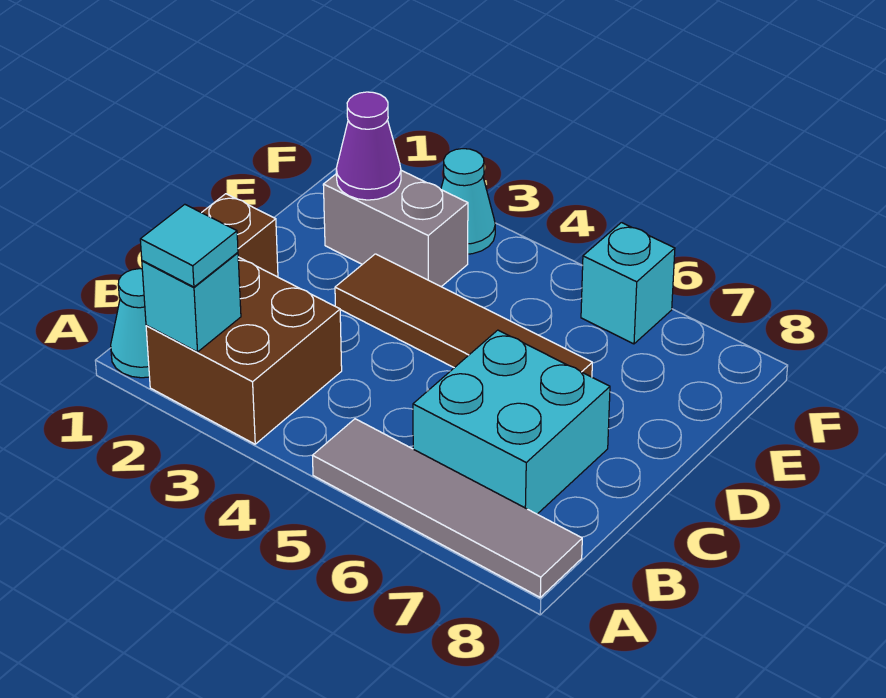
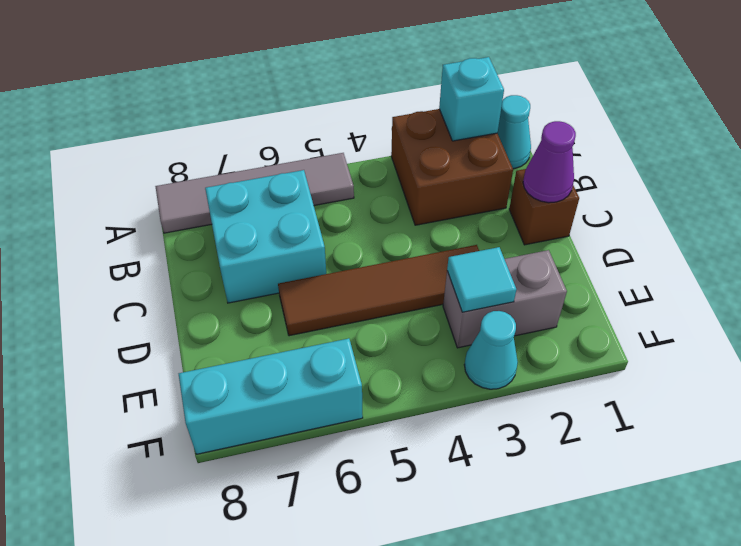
cyan tile A2 level 3 -> cyan tile E3 level 2
purple cone E2 level 2 -> purple cone C1 level 2
cyan brick F6 level 1 -> cyan brick F6:F8 level 1

